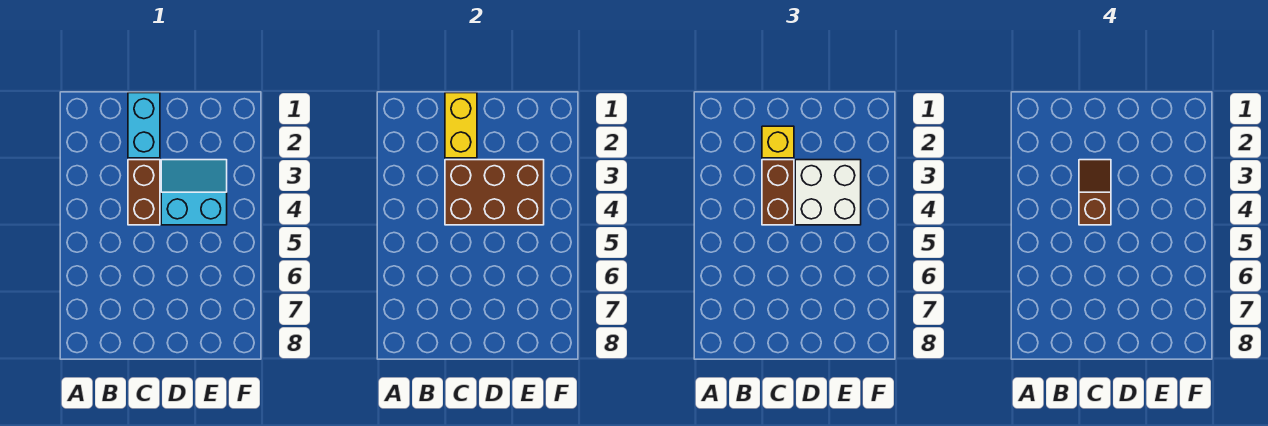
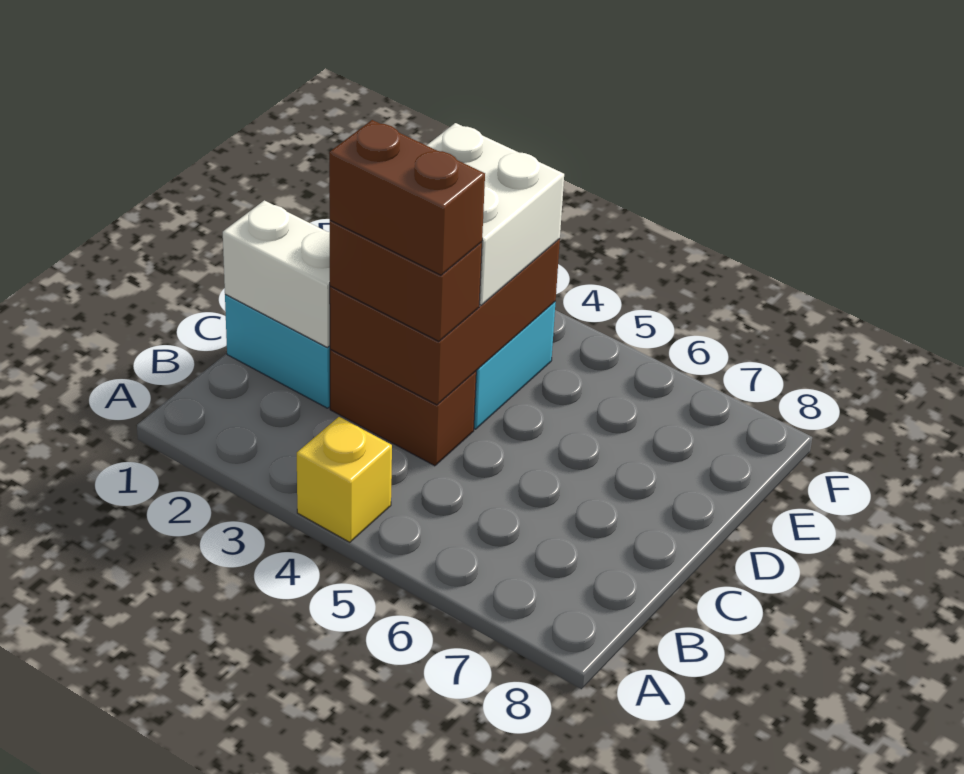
yellow brick C1:C2 level 2 -> white brick C1:C2 level 2
yellow brick C2 level 3 -> yellow brick A4 level 1
brown slope C3:C4 level 4 top 4 -> brown brick C3:C4 level 4

